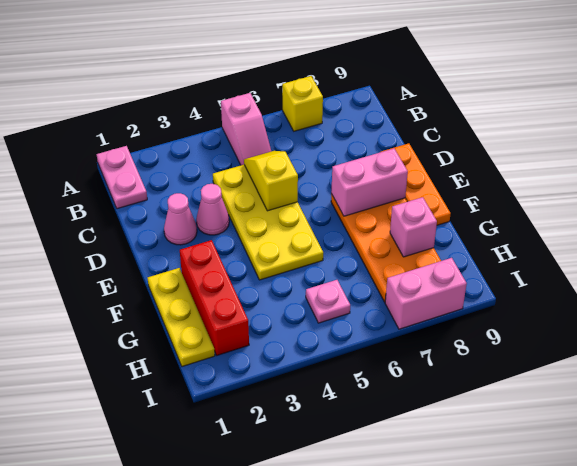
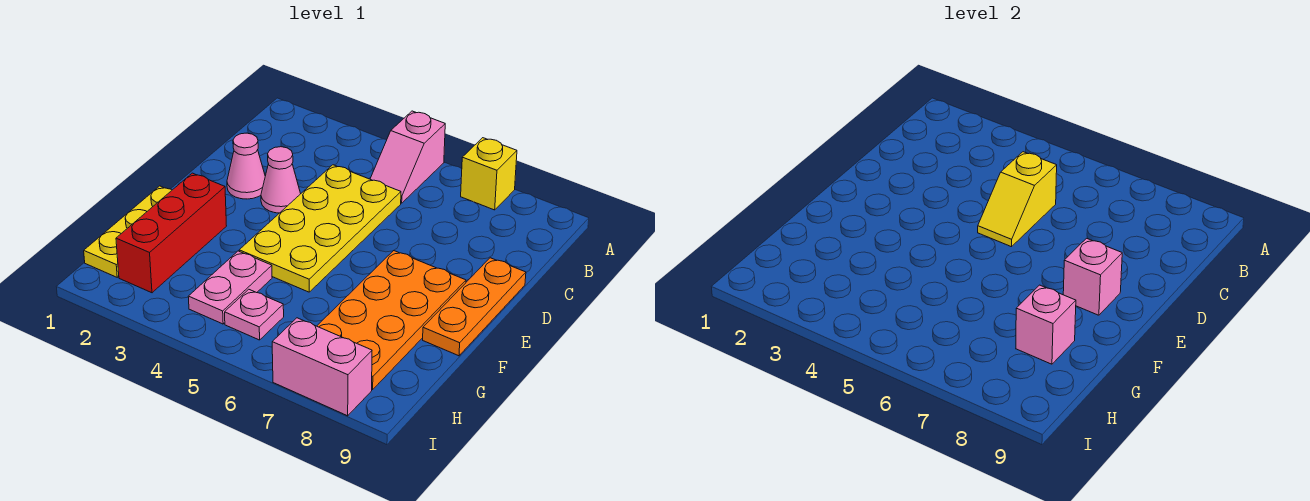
pink plate A1:B1 level 1 -> pink plate G4:H4 level 1
yellow slope C5:D5 level 2 top D -> yellow slope C5:D5 level 2 top C
pink brick E7:E8 level 2 -> pink brick E8 level 2

